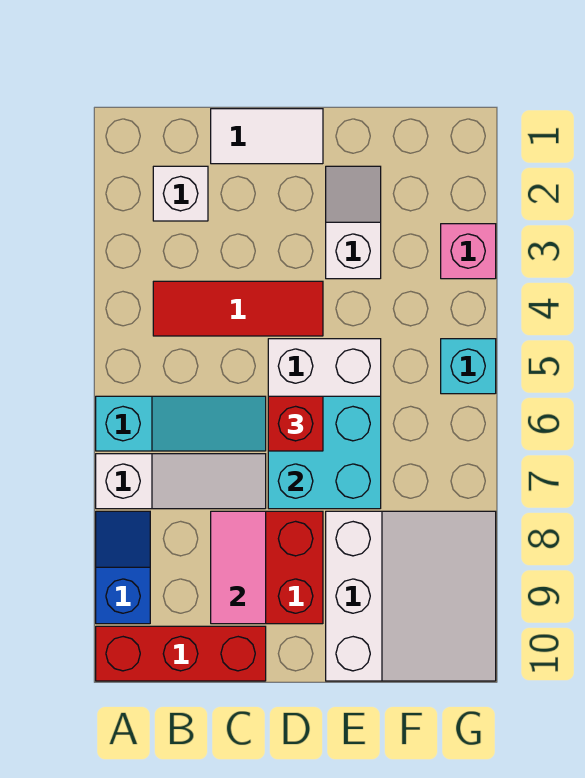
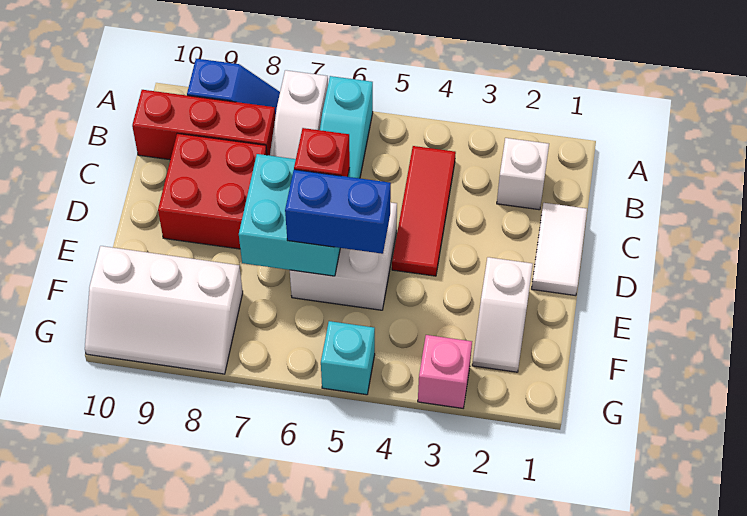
red brick A10:C10 level 1 -> red brick B8:B10 level 1
pink tile C8:C9 level 2 -> none
white slope E2:E3 level 1 top 3 -> white slope E2:F2 level 1 top E
none -> blue brick E5:E6 level 3
white slope E8:G10 level 1 top E -> white slope F8:G10 level 1 top F

